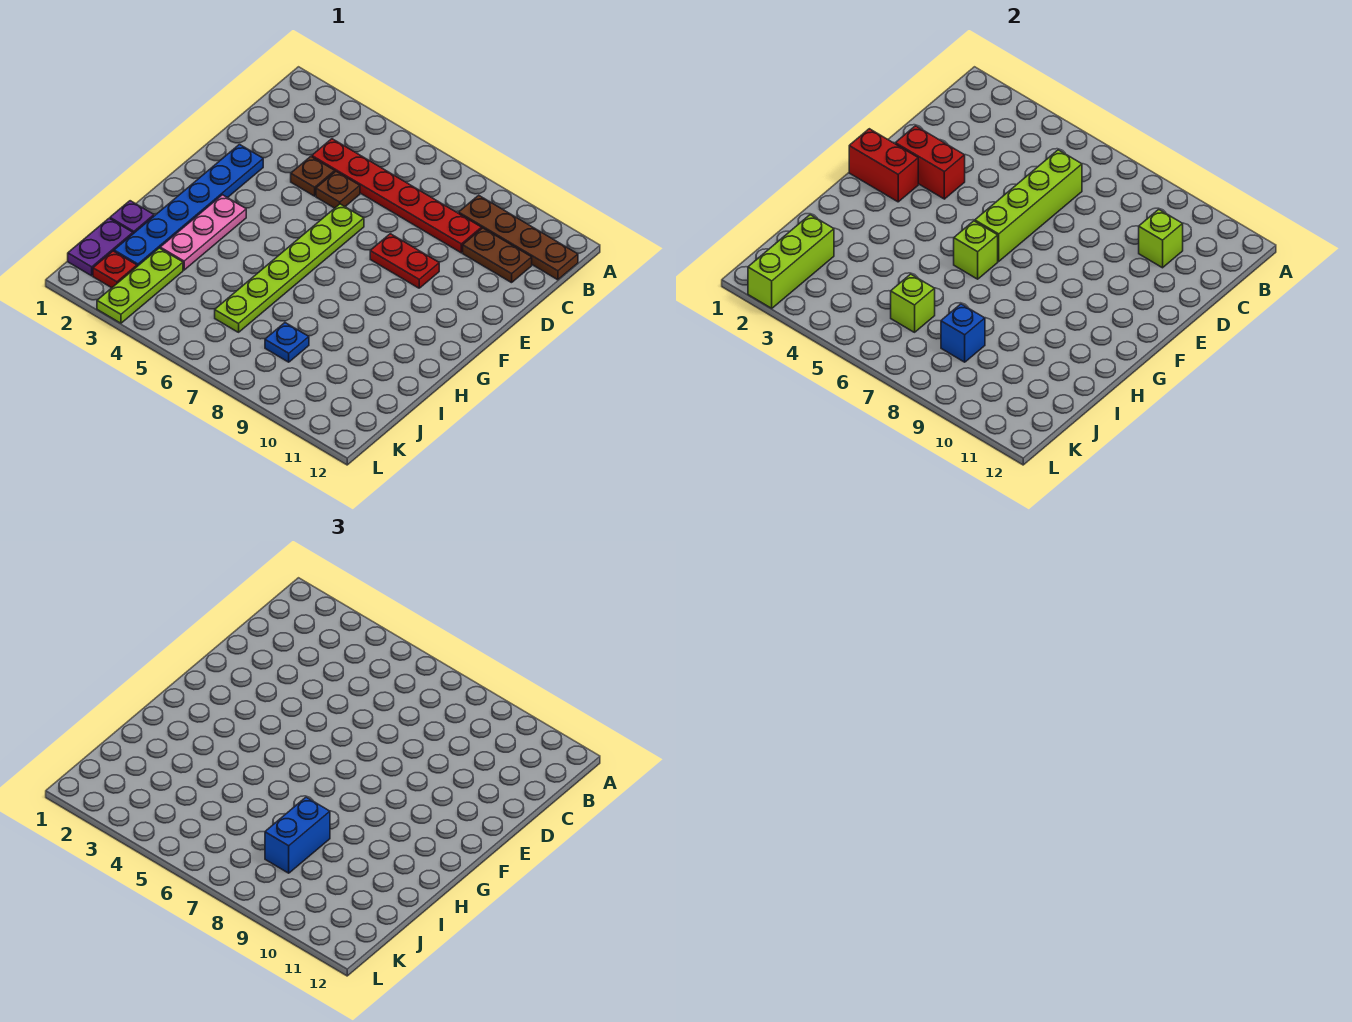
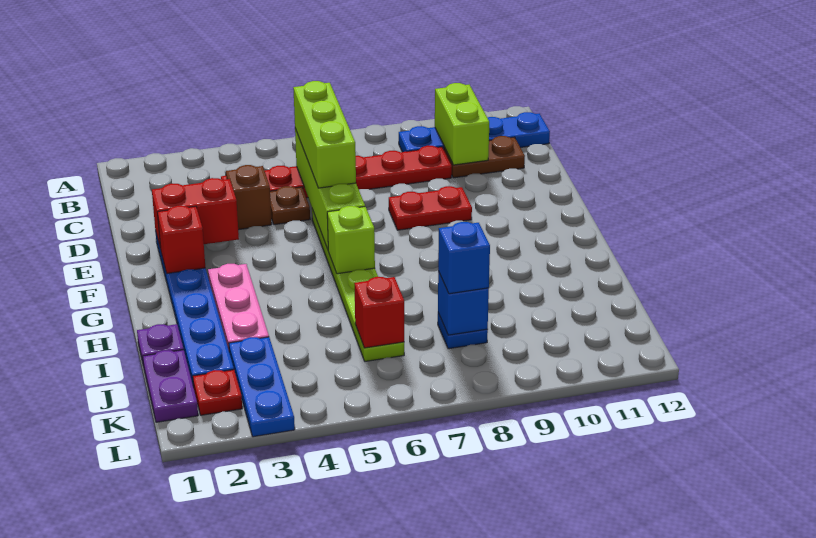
brown plate B9:B12 level 1 -> blue plate B9:B12 level 1
lime brick C10 level 2 -> lime brick B10:C10 level 2
brown plate D4 level 1 -> brown brick D4 level 1
red brick F1:F2 level 2 -> red brick F2 level 2
blue brick I8:J8 level 3 -> blue brick J8 level 3
lime brick J2:L2 level 2 -> lime brick C6:E6 level 3
lime plate J3:L3 level 1 -> blue plate J3:L3 level 1
lime brick J6 level 2 -> red brick J6 level 2

